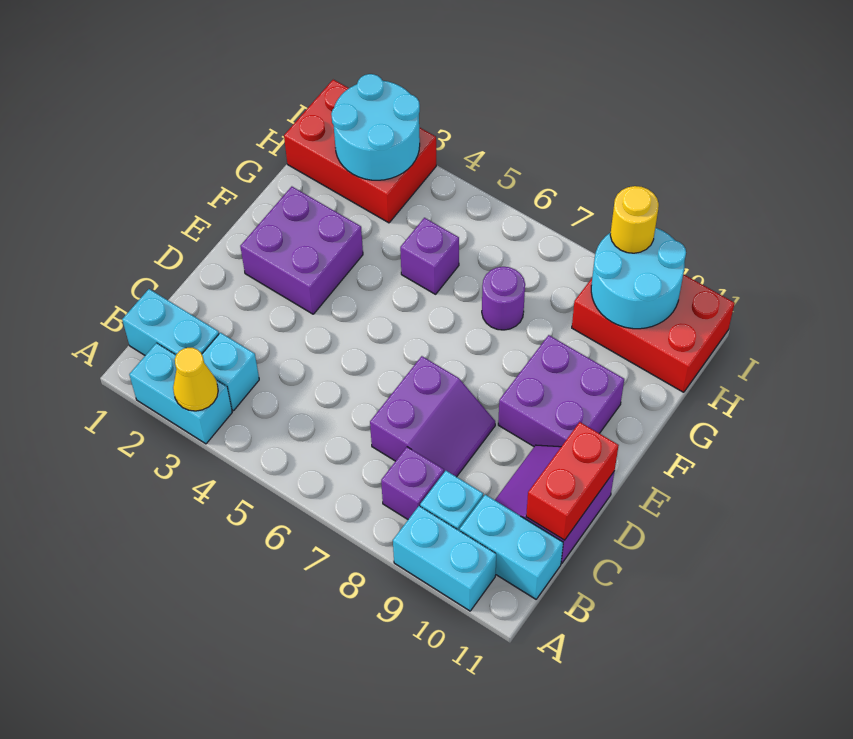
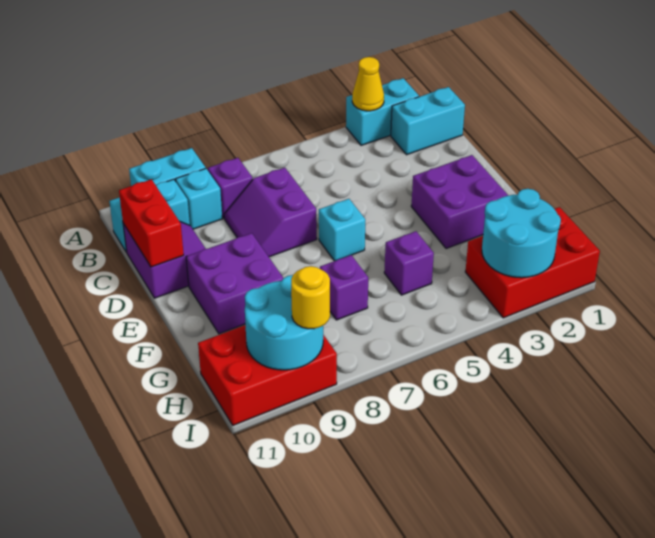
cyan brick B3 level 1 -> cyan brick E6 level 1
purple round brick G7 level 1 -> purple brick G7 level 1

